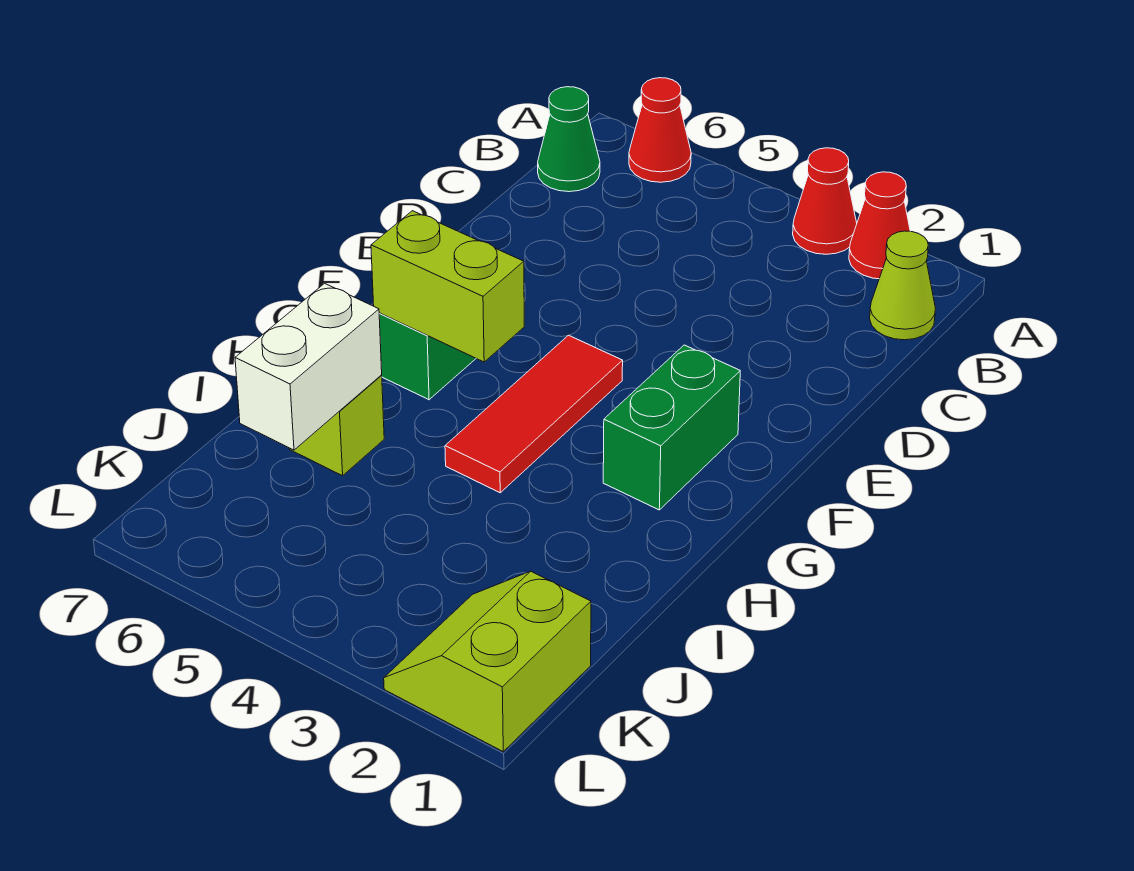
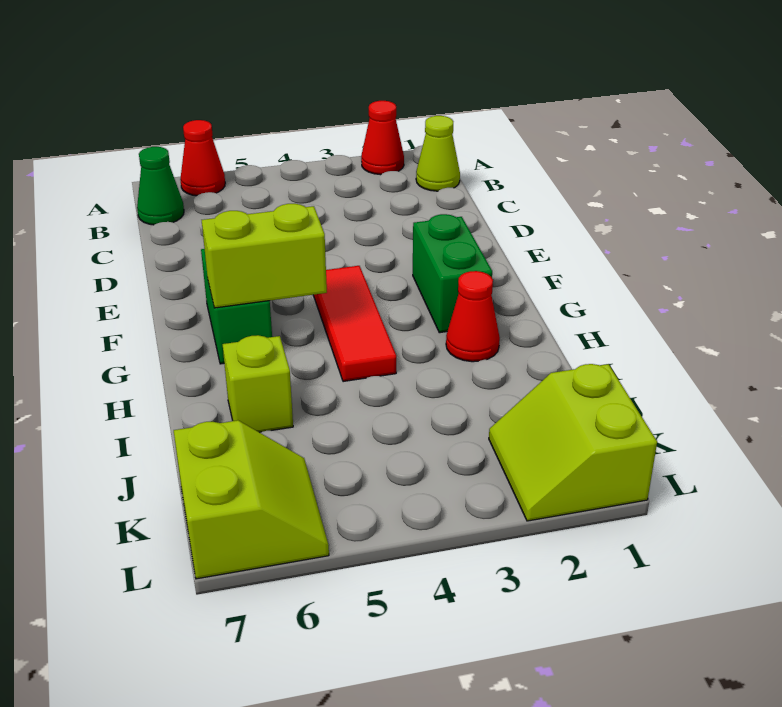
red cone A3 level 1 -> red cone H2 level 1
white brick I6:J6 level 2 -> none
none -> lime slope K6:L7 level 1 top 7

